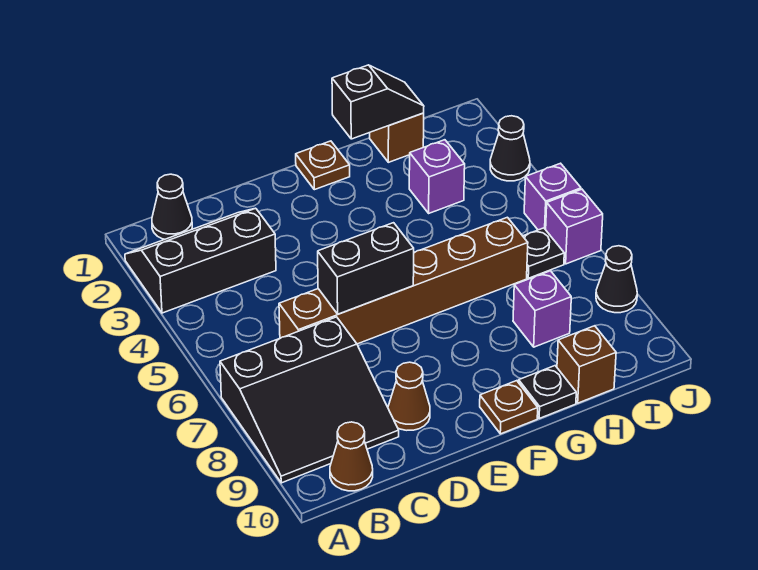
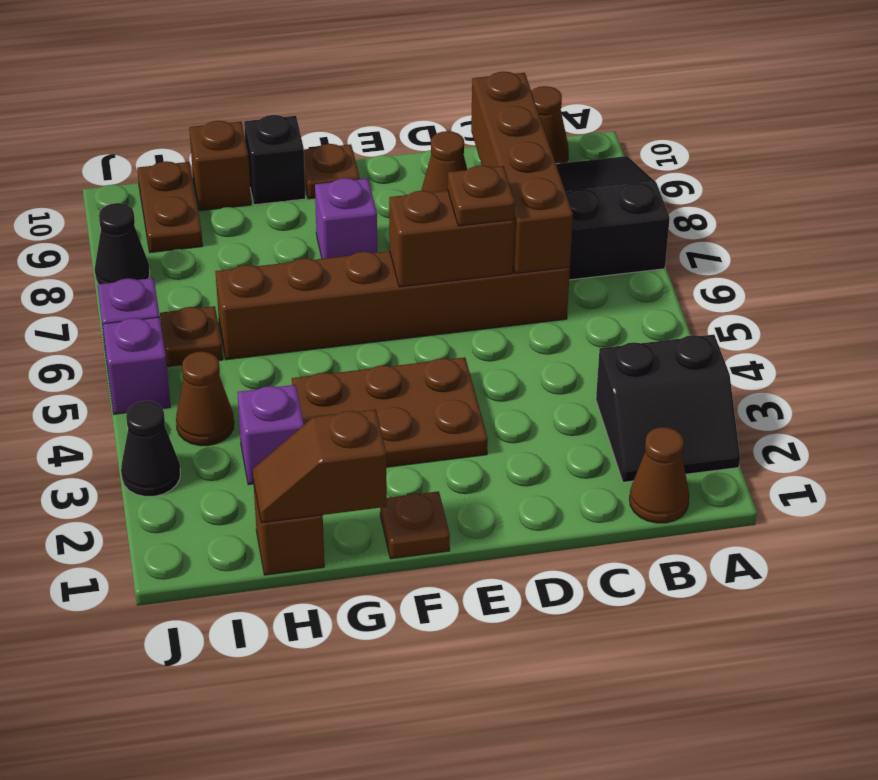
black slope A2:C3 level 1 top 3 -> black slope A2:B3 level 1 top 3
black cone B1 level 1 -> brown cone B1 level 1
none -> brown brick C6:C9 level 2
black brick D6:E6 level 2 -> brown brick D6:E6 level 2
none -> brown plate D6 level 3
none -> brown plate E3:G4 level 1
black slope G1:H1 level 2 top G -> brown slope G1:H1 level 2 top G
black plate G10 level 1 -> black brick G10 level 1
purple brick H8 level 1 -> purple brick F8 level 1
none -> brown cone I4 level 1
black plate I6 level 1 -> brown plate I6 level 1
none -> brown plate I9:I10 level 1

